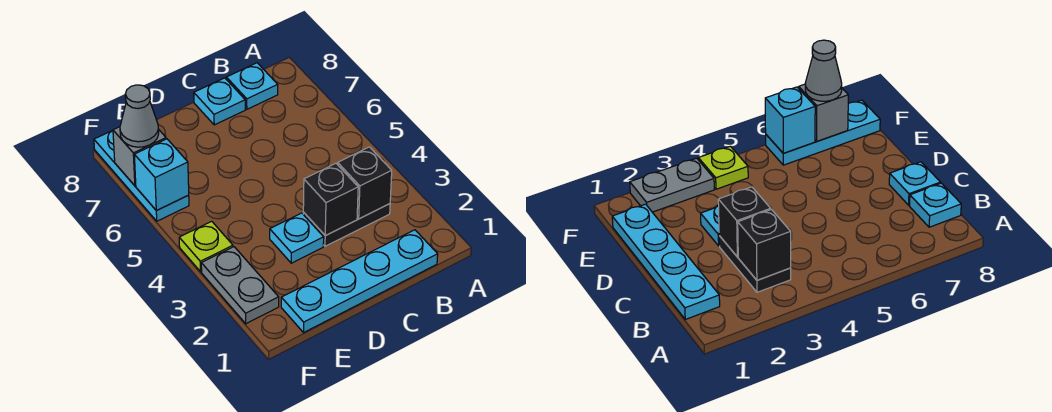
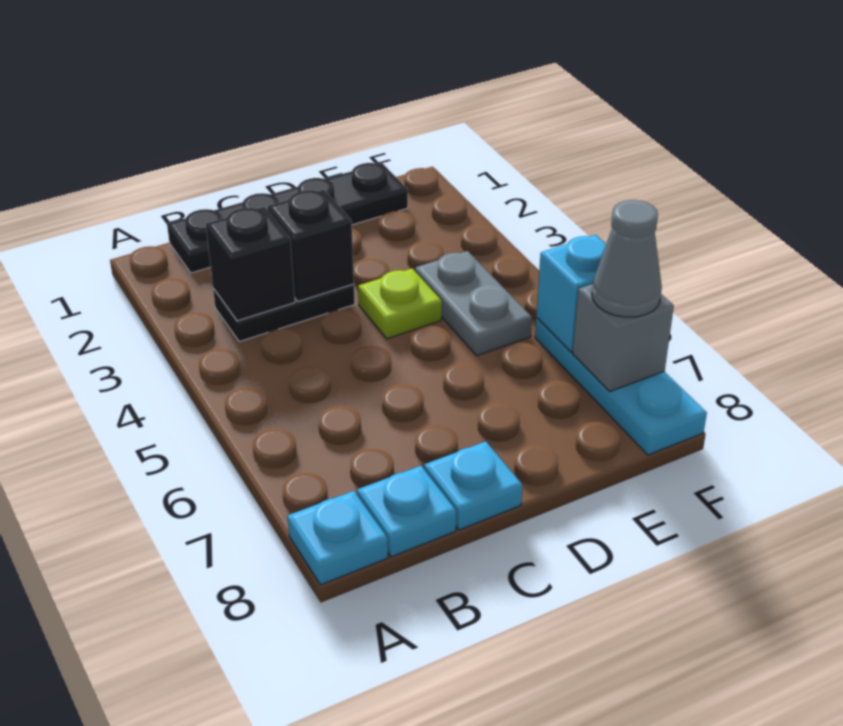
cyan plate B1:E1 level 1 -> black plate B1:E1 level 1
cyan plate D3 level 1 -> cyan plate A8 level 1
grey plate F2:F3 level 1 -> grey plate E4:E5 level 1
lime plate F4 level 1 -> lime plate D4 level 1

